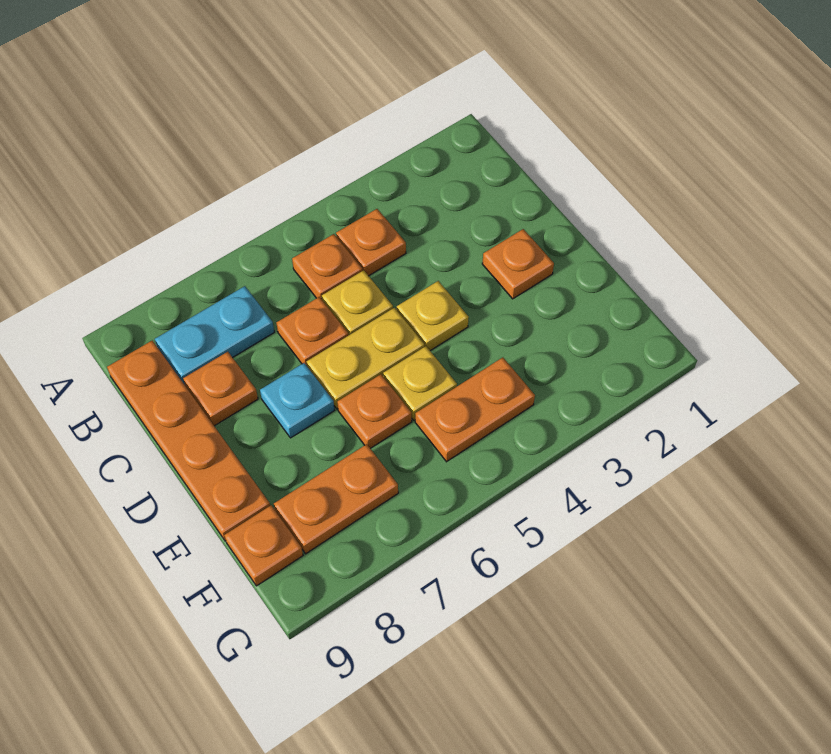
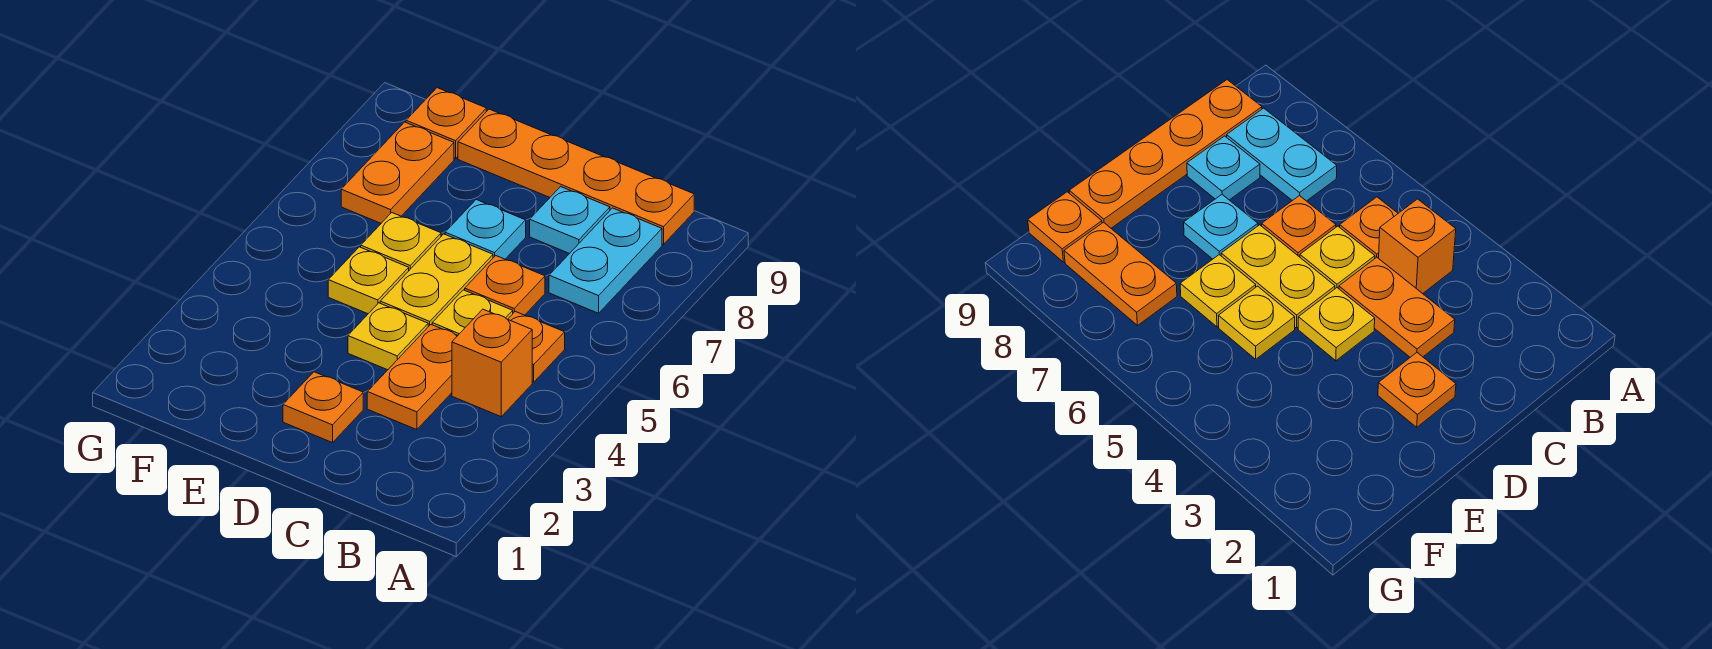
orange plate B4 level 1 -> orange brick B4 level 1
orange plate C8 level 1 -> cyan plate C8 level 1
orange plate E6 level 1 -> yellow plate E6 level 1
orange plate F4:F5 level 1 -> orange plate C3:C4 level 1

